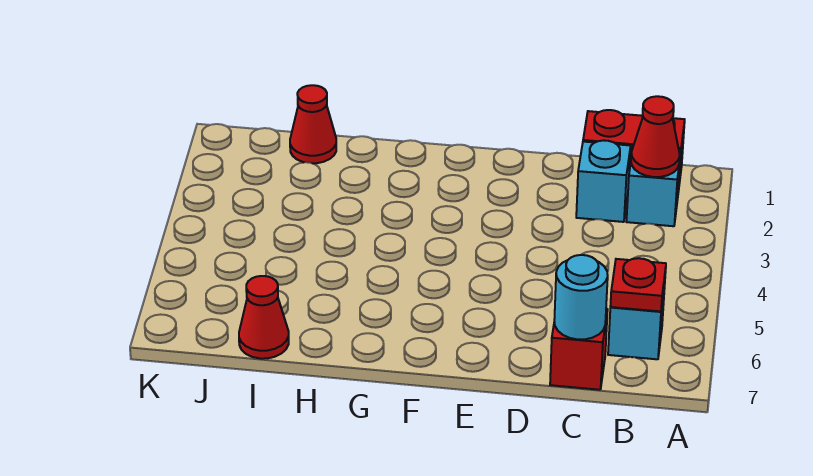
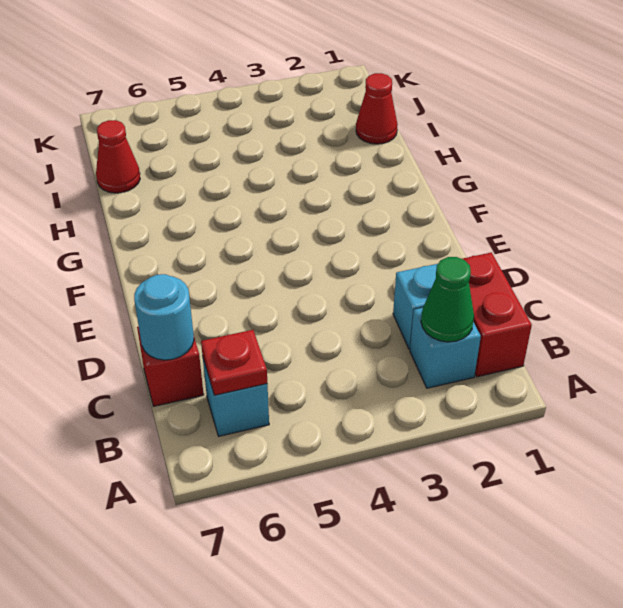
red cone B2 level 2 -> green cone B2 level 2

